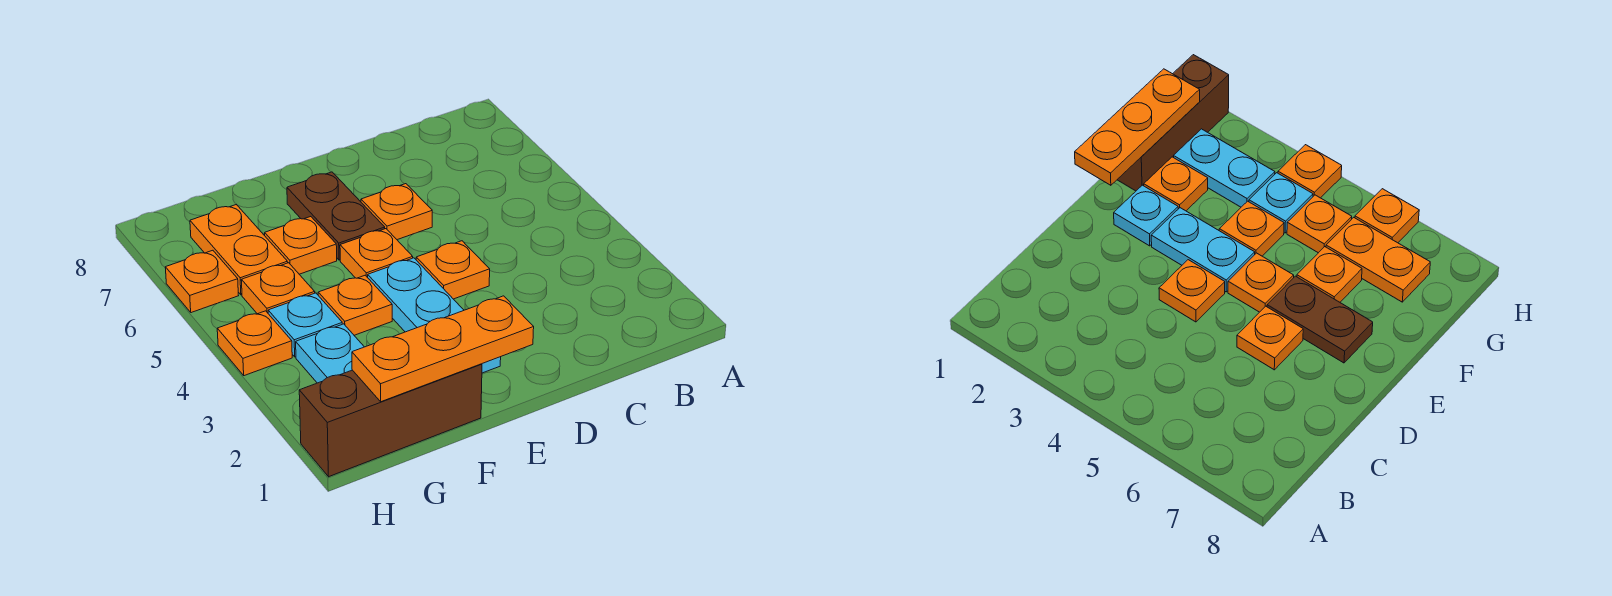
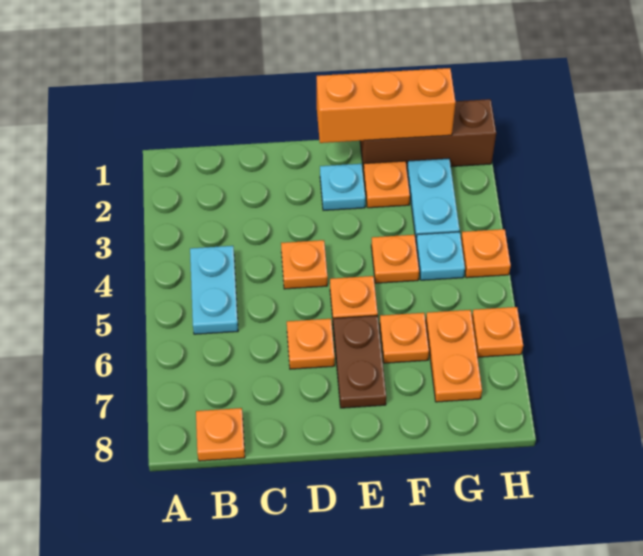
orange plate E1:G1 level 2 -> orange brick E1:G1 level 2
cyan plate E3:E4 level 1 -> cyan plate B4:B5 level 1
orange plate G5 level 1 -> orange plate B8 level 1

